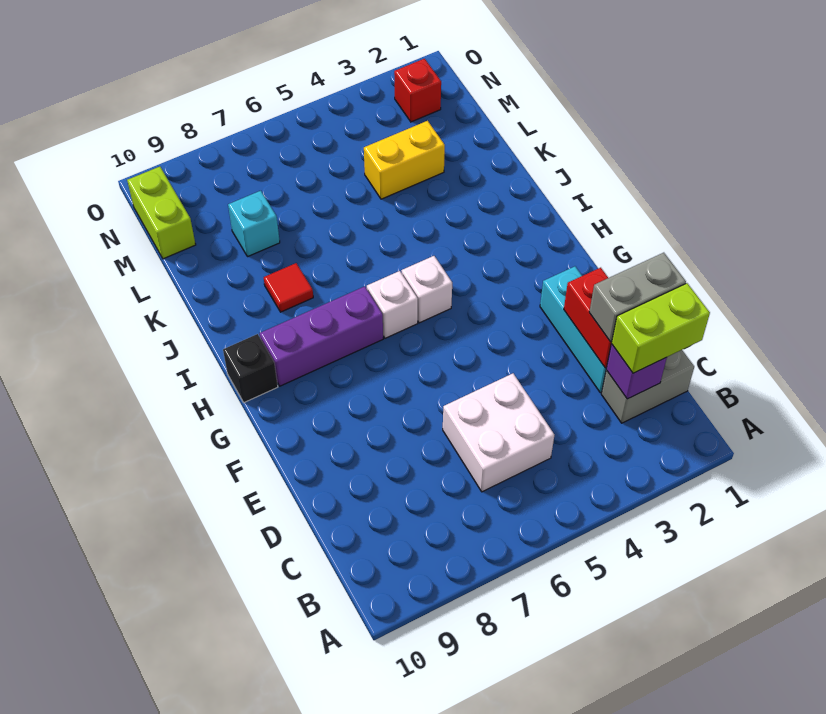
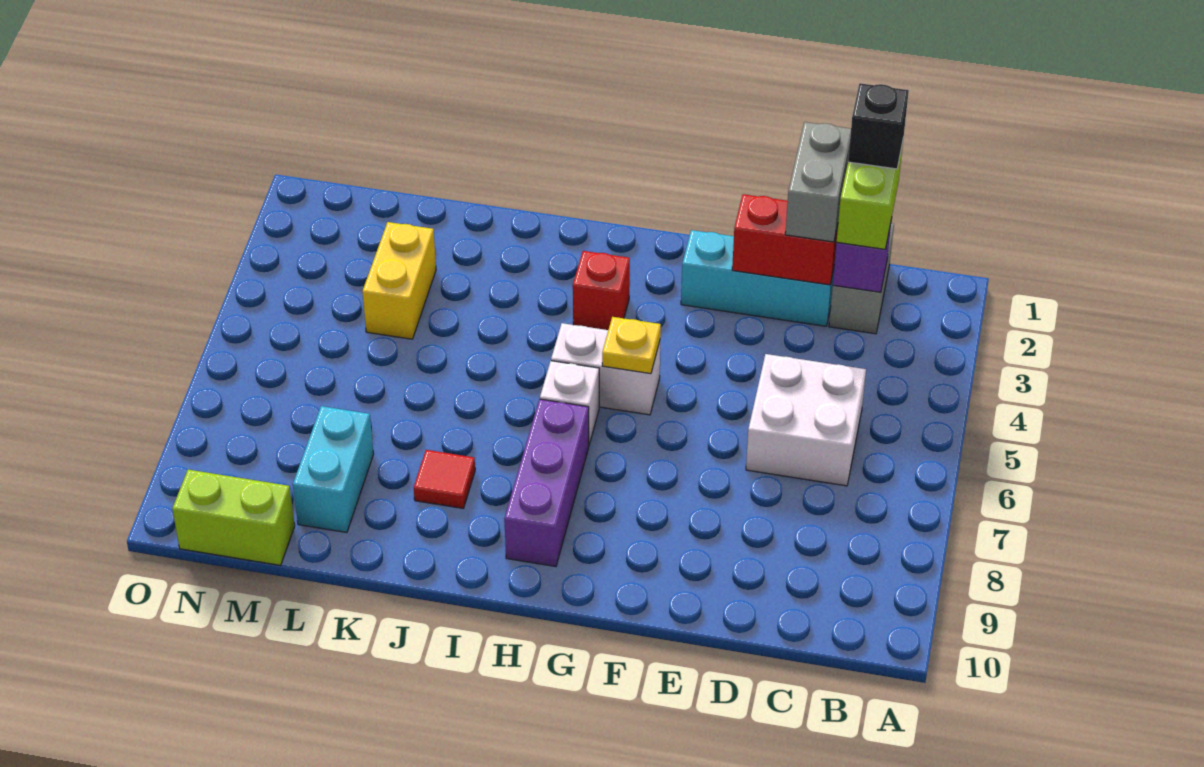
none -> yellow plate G5 level 2
white brick H5 level 1 -> white brick G5:H5 level 1
black brick H10 level 1 -> black brick C1 level 4
cyan brick L8 level 1 -> cyan brick L8:L9 level 1
red brick N2 level 1 -> red brick H3 level 1

